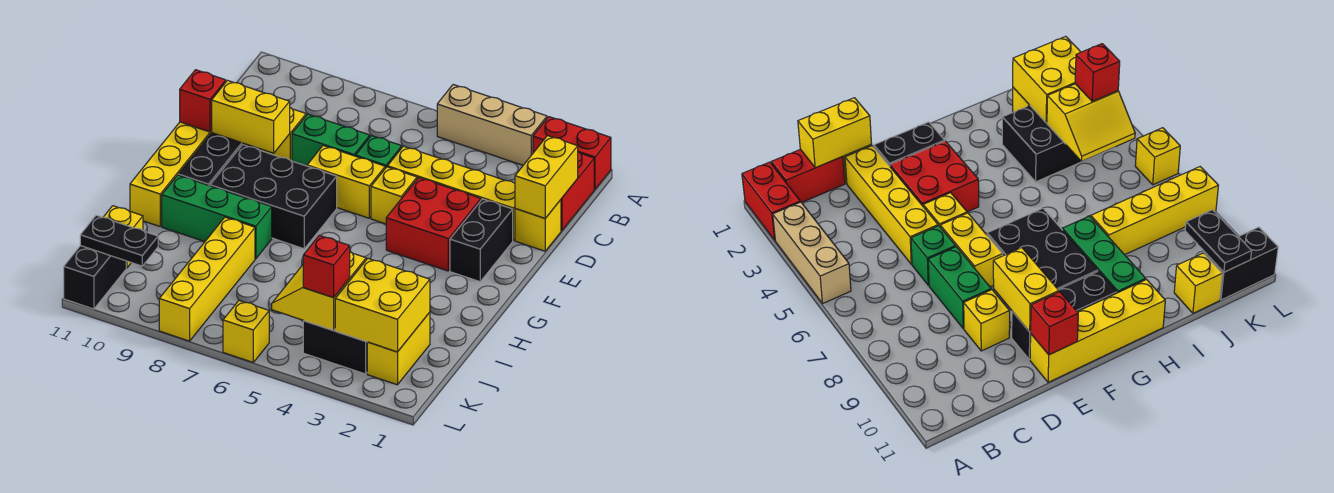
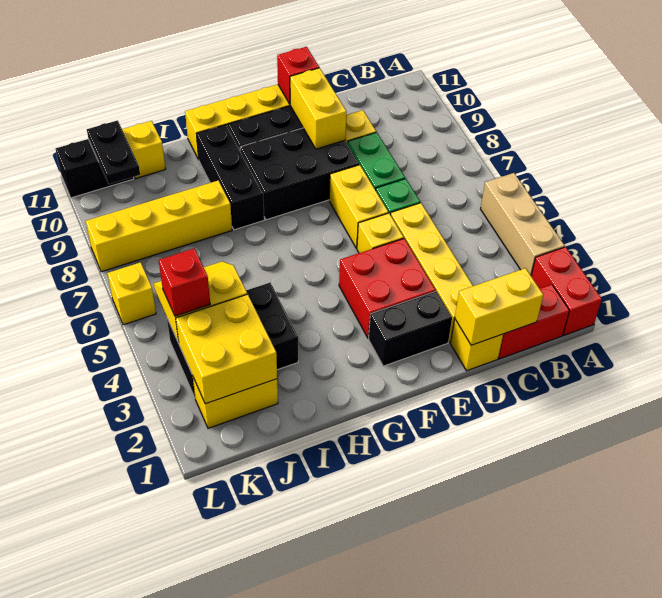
black brick F7:G9 level 1 -> black brick E8:G9 level 1
green brick H8:H10 level 1 -> black brick H8:H10 level 1

